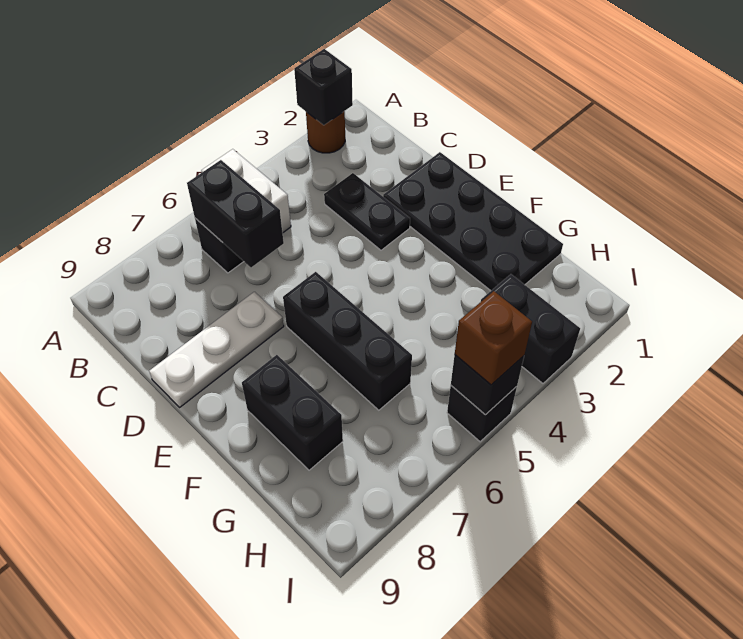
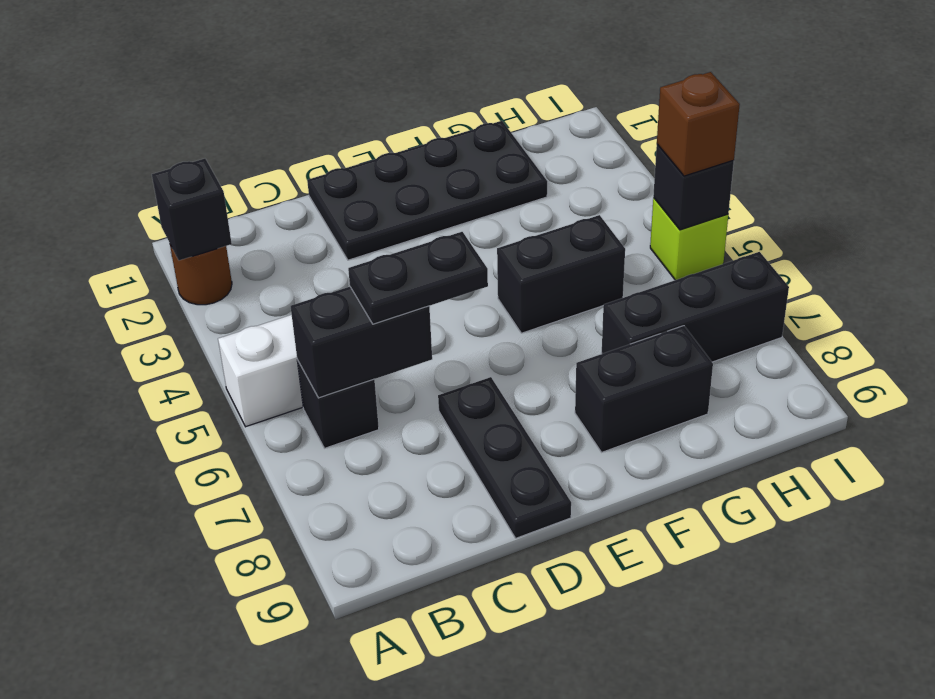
black plate C3:D3 level 1 -> black plate C6:D6 level 3
white plate D7:D9 level 1 -> black plate D7:D9 level 1
black brick E6:G6 level 1 -> black brick G7:I7 level 1
black brick H3:I3 level 1 -> black brick F5:G5 level 1
black brick I5 level 1 -> lime brick I5 level 1

